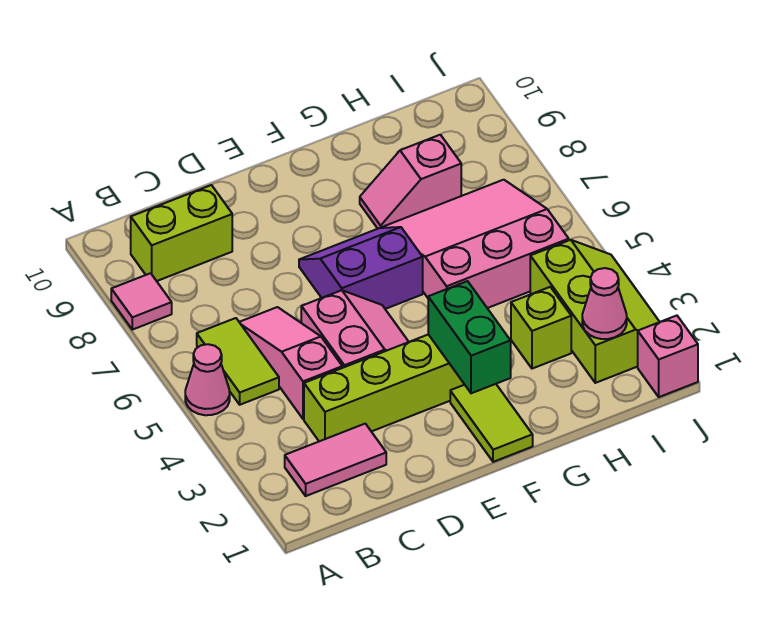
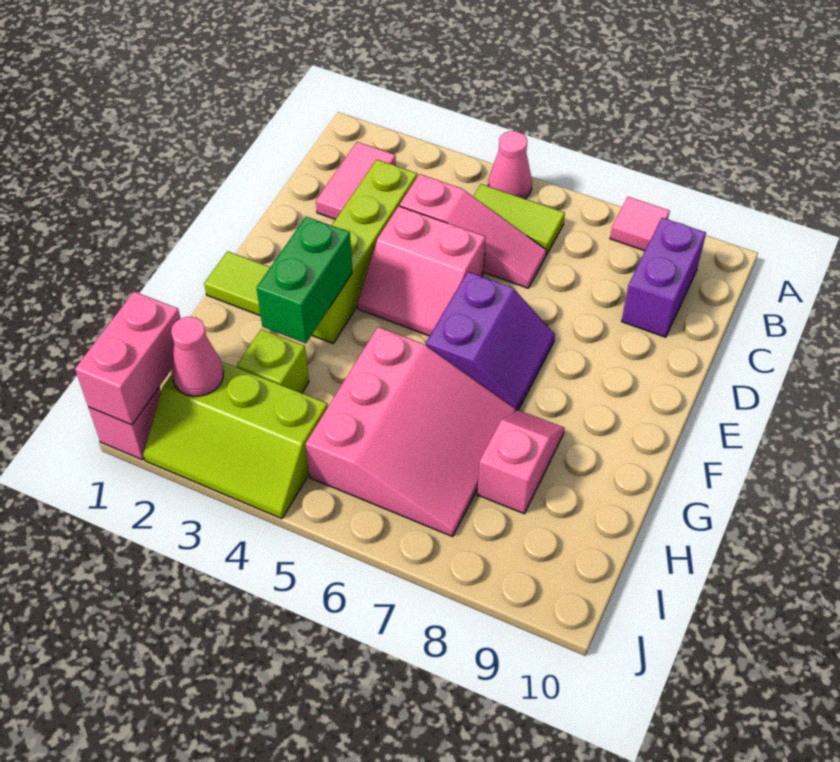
lime brick B9:C9 level 1 -> purple brick B9:C9 level 1
green brick F2:F3 level 2 -> green brick F3:G3 level 2
none -> pink brick I1:J1 level 2

